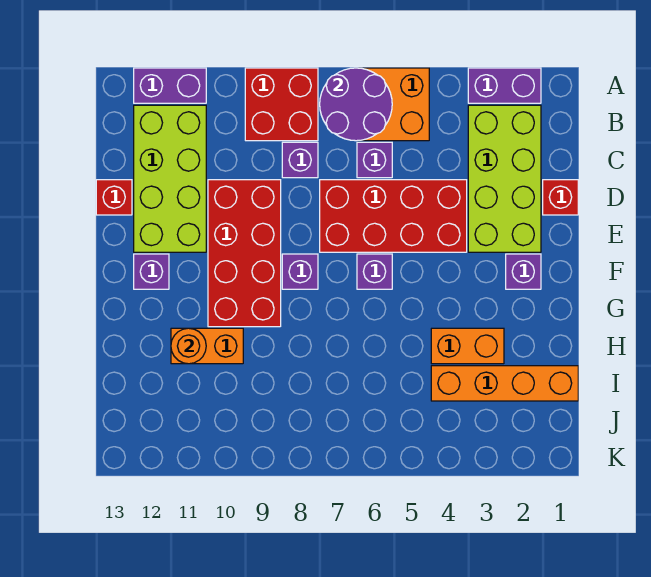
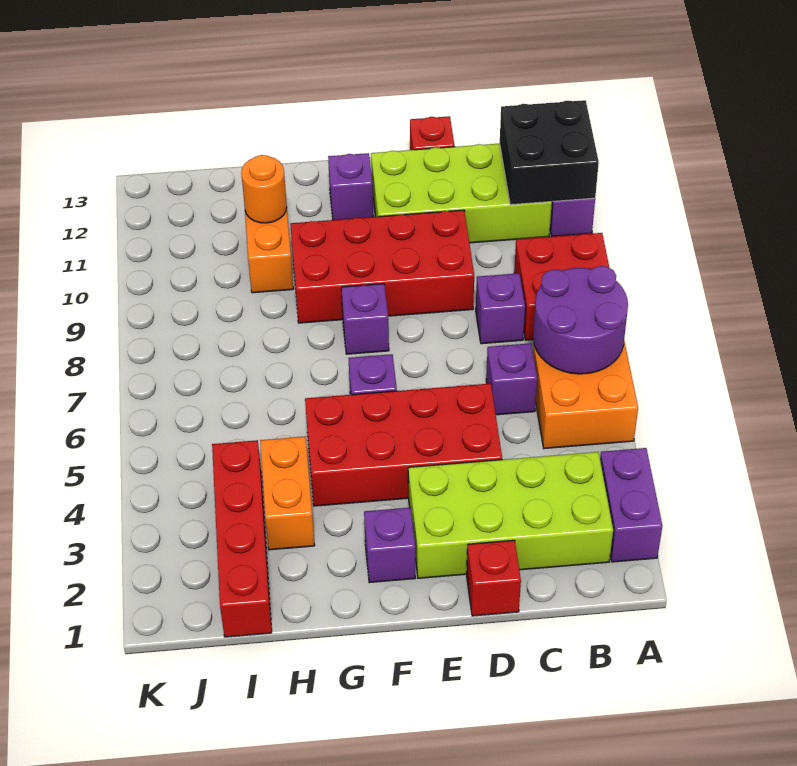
none -> black brick A11:B12 level 2
red brick D4:E7 level 1 -> red brick D4:G5 level 1
orange brick I1:I4 level 1 -> red brick I1:I4 level 1

